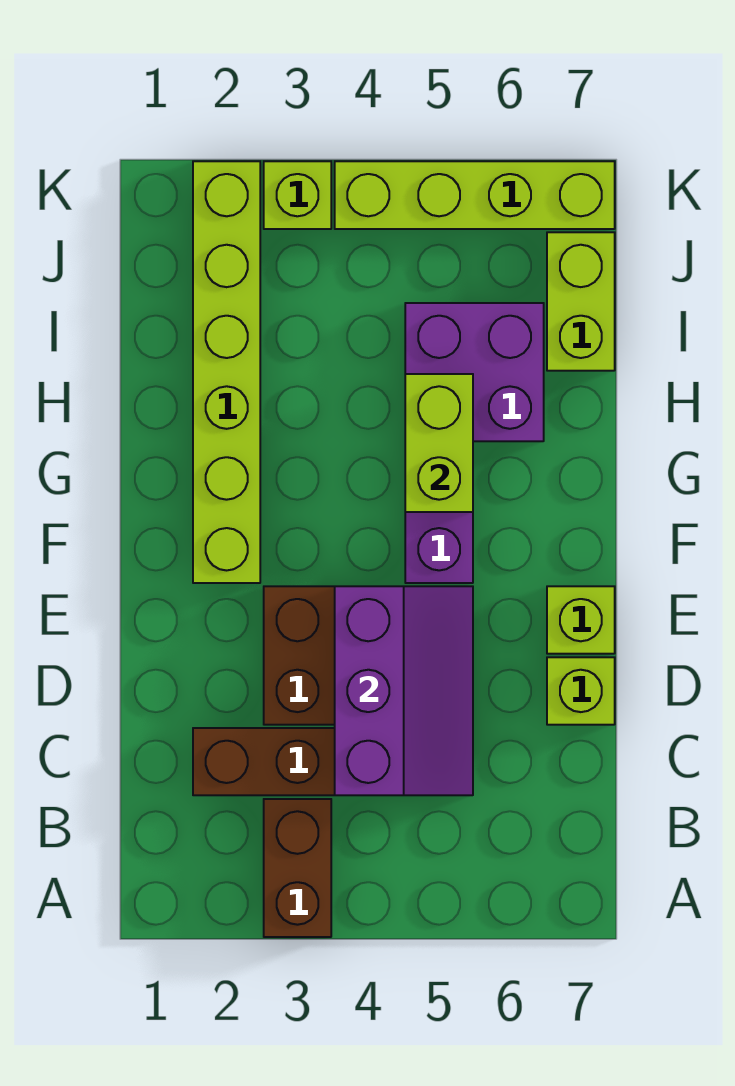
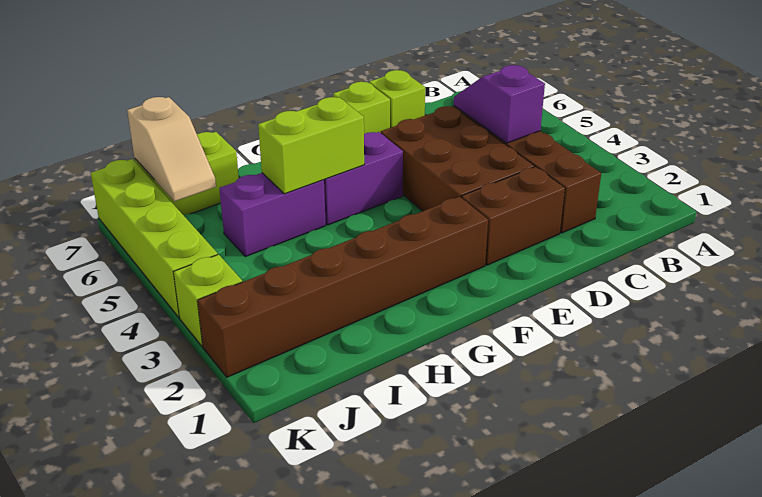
brown brick A3:B3 level 1 -> brown brick D2:E2 level 1
purple slope C4:E5 level 2 top 4 -> purple slope C4:C5 level 2 top 4
lime brick F2:K2 level 1 -> brown brick F2:K2 level 1
purple brick H5:I6 level 1 -> purple brick H5:I5 level 1
none -> tan slope J6:J7 level 2 top 7

